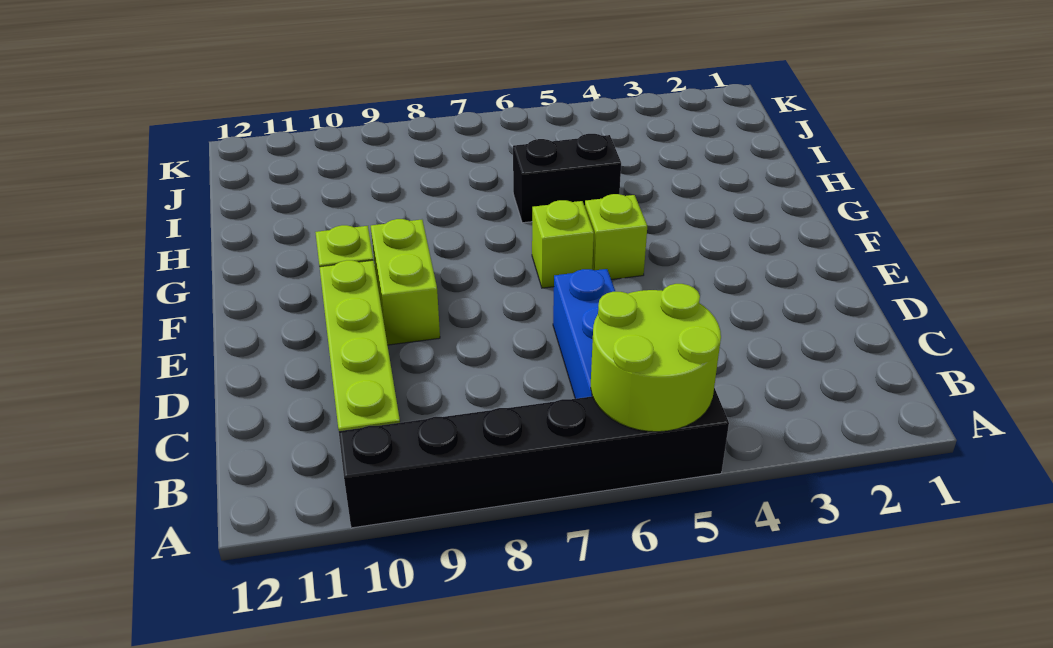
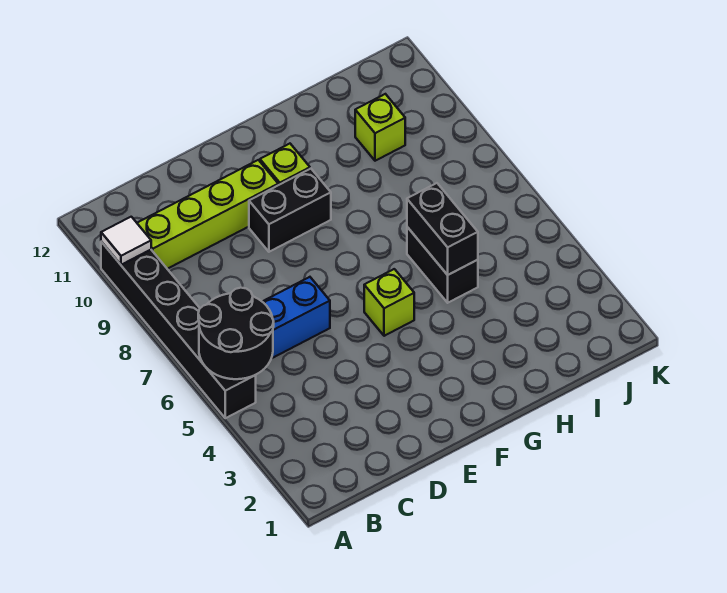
lime round brick A5:B6 level 2 -> black round brick A5:B6 level 2
none -> white tile A10 level 2
lime brick E9:F9 level 1 -> black brick E9:F9 level 1
lime brick F6 level 1 -> lime brick I10 level 1
none -> black brick H5:H6 level 2

